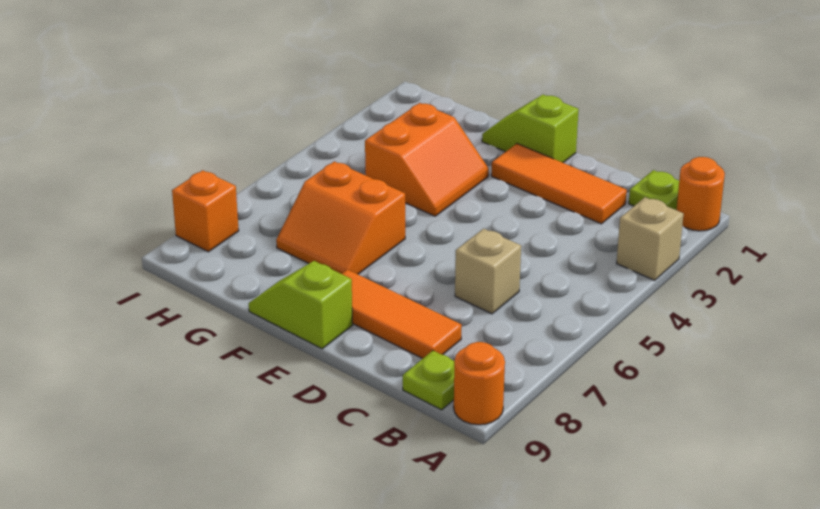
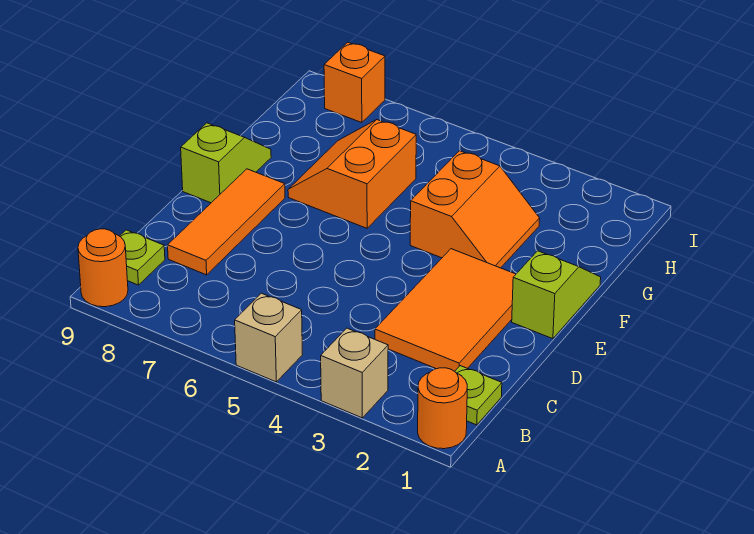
orange tile C2:E2 level 1 -> orange tile C2:E3 level 1
tan brick C6 level 1 -> tan brick A5 level 1
orange slope F3:G4 level 1 top G -> orange slope F3:G4 level 1 top 4

